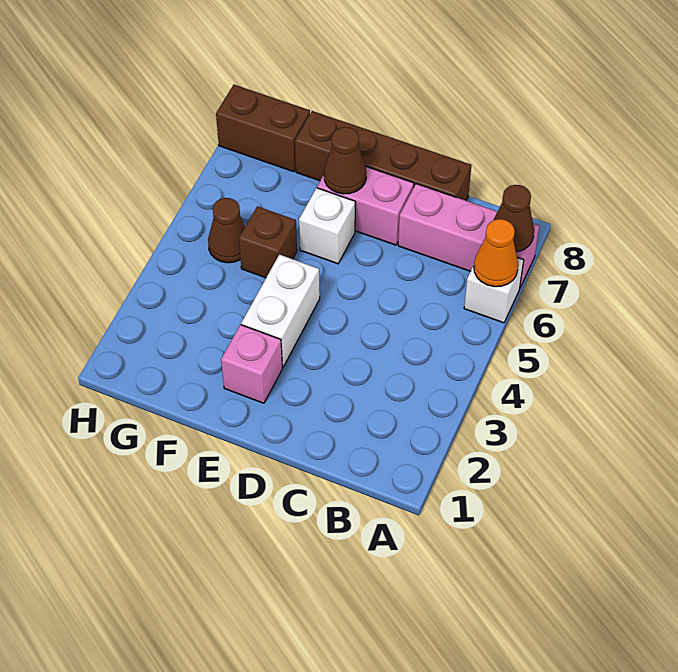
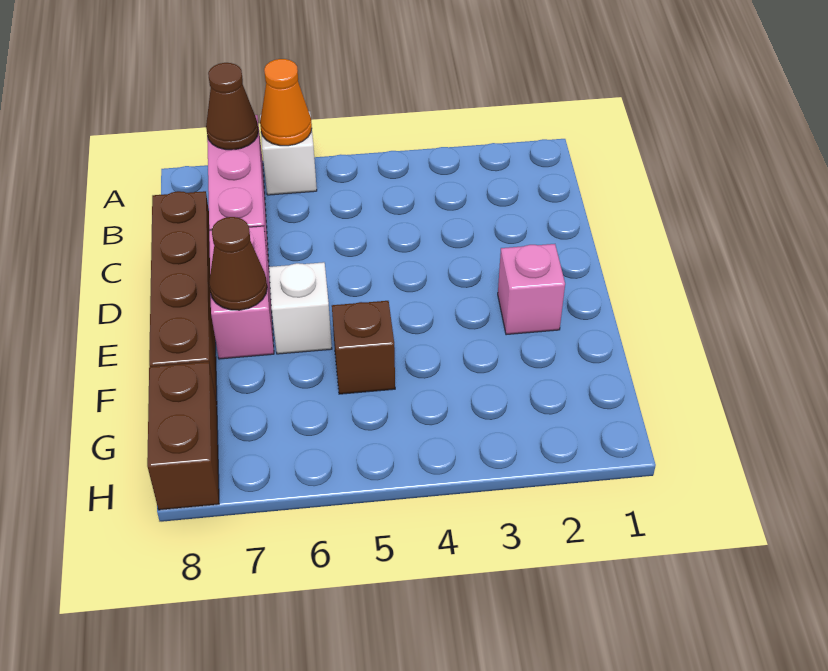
white brick E3:E4 level 1 -> none
brown cone G5 level 1 -> none

